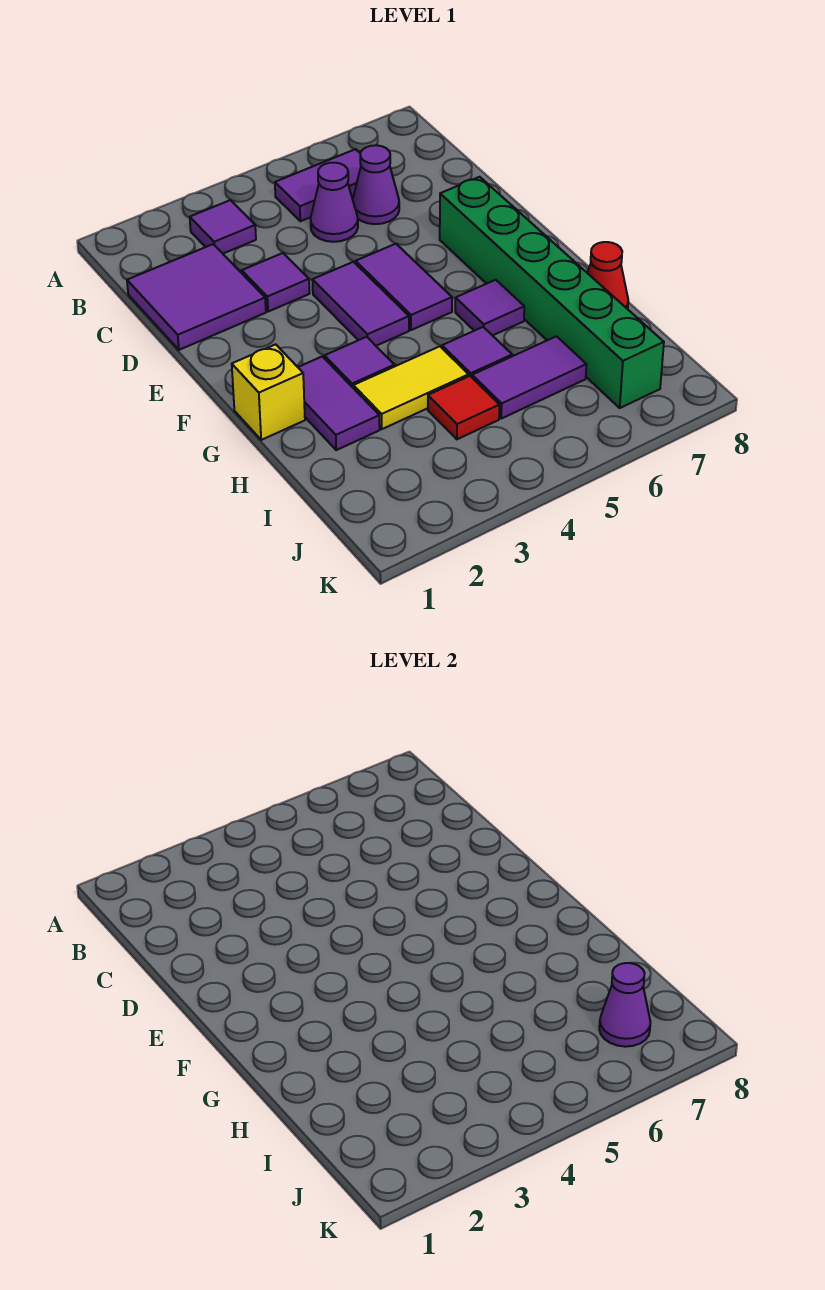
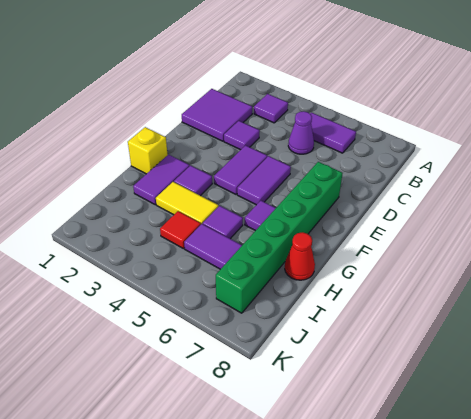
purple cone C6 level 1 -> none
purple cone J7 level 2 -> none

